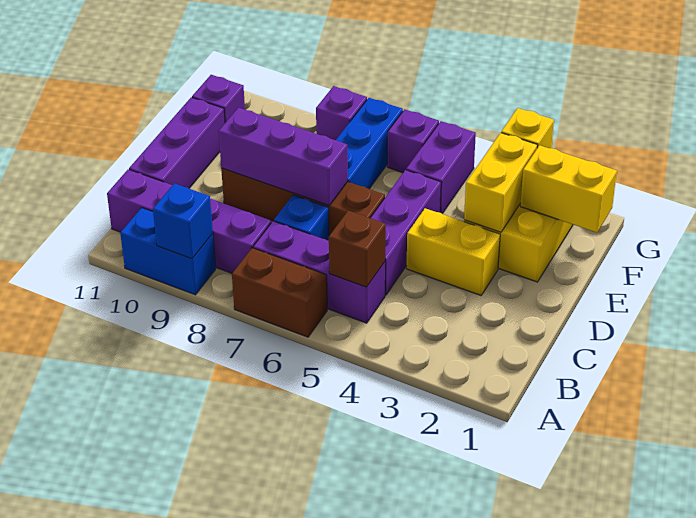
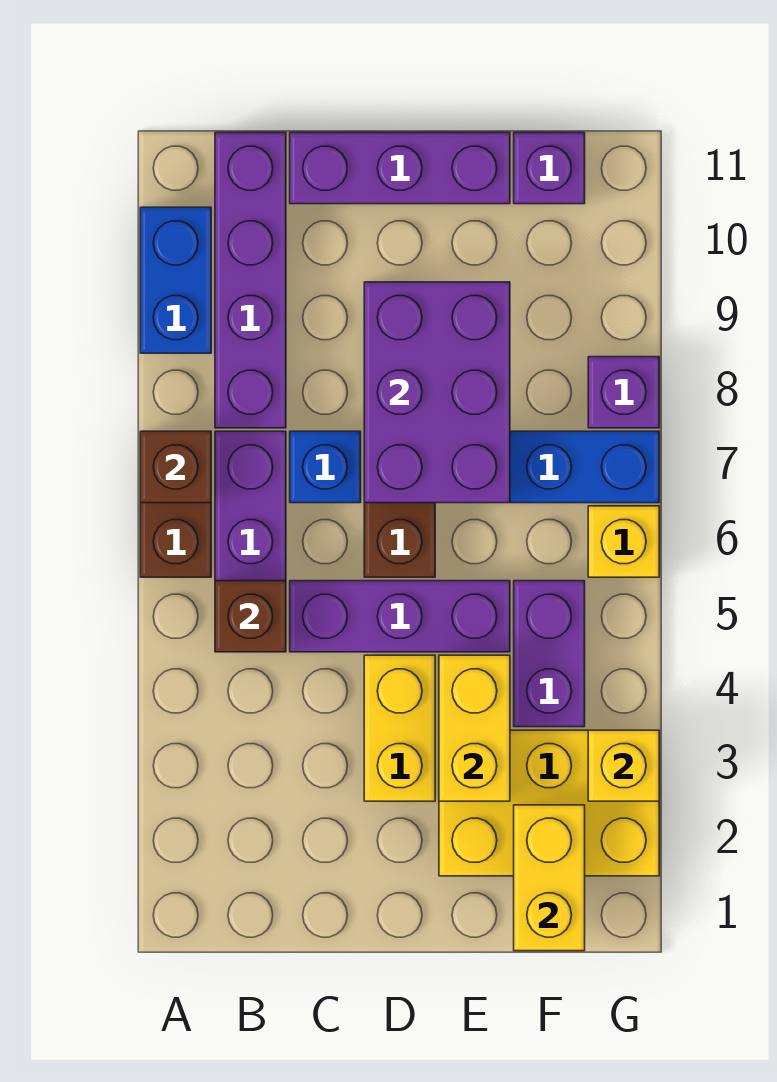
none -> brown brick A7 level 2
blue brick A9 level 2 -> none
purple brick D7:D9 level 2 -> purple brick D7:E9 level 2
yellow brick E3:F3 level 2 -> yellow brick E3:E4 level 2
purple brick F5:G5 level 1 -> purple brick F4:F5 level 1
purple brick G6 level 1 -> yellow brick G6 level 1

